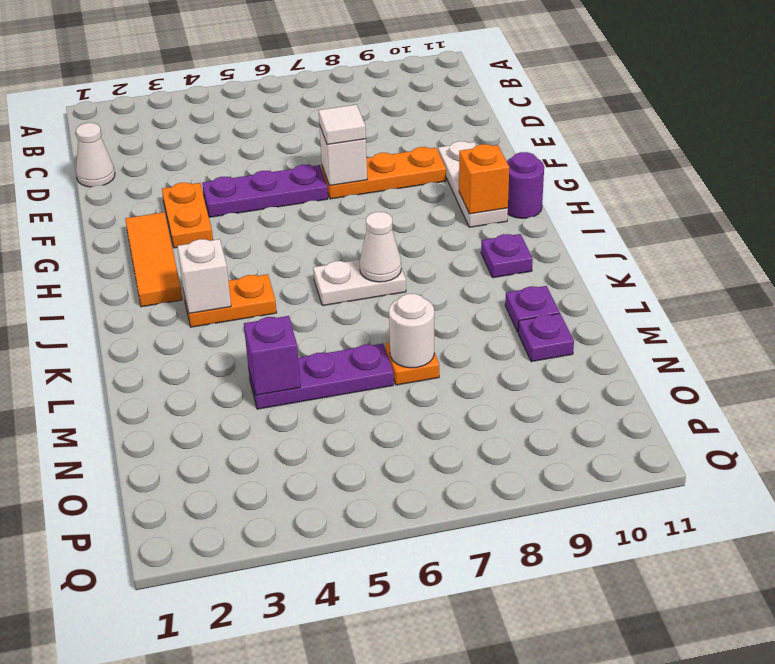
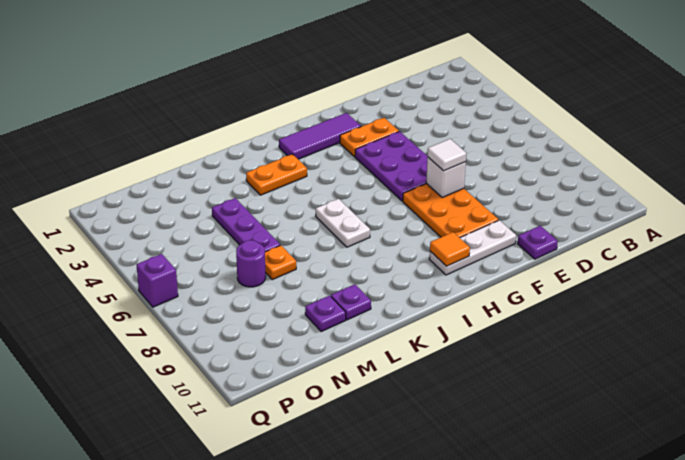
white cone D1 level 1 -> none
purple plate F4:F6 level 1 -> purple plate F4:G6 level 1
orange plate F7:F9 level 1 -> orange plate F7:G9 level 1
orange tile G2:I2 level 1 -> purple tile G2:I2 level 1
orange brick H10 level 2 -> orange tile H10 level 2
purple round brick H11 level 1 -> purple round brick N7 level 1
orange plate J3:J4 level 1 -> orange plate J3:K3 level 1
white brick J3 level 2 -> none
white cone J7 level 2 -> none
purple plate J10 level 1 -> purple plate E11 level 1
purple brick M4 level 2 -> purple brick Q6 level 1
white round brick M7 level 2 -> none

